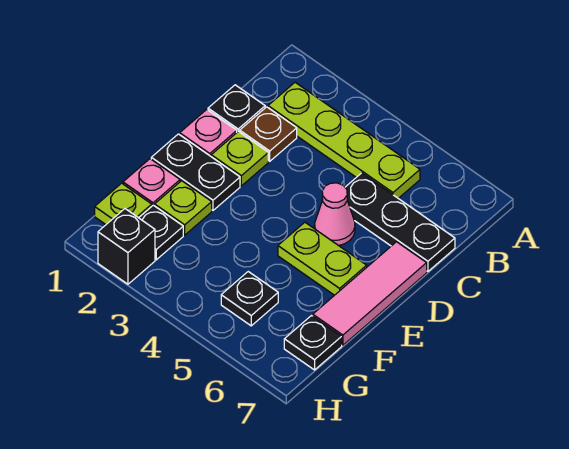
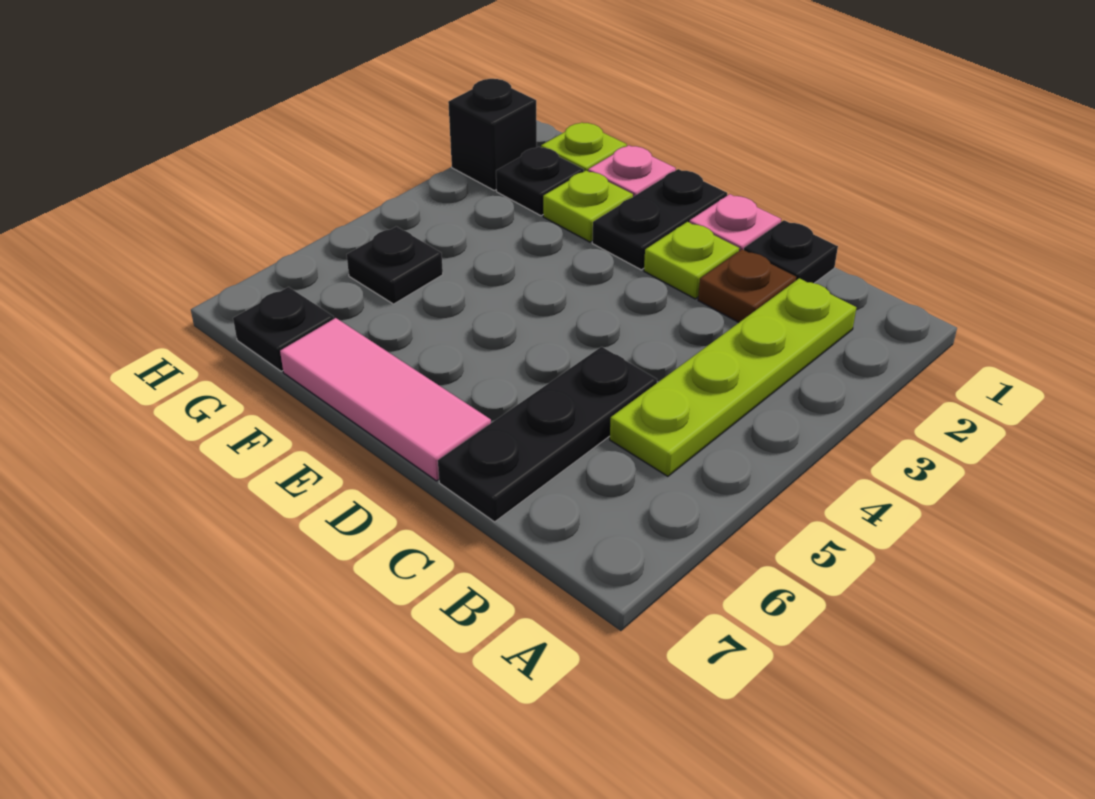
pink cone D5 level 1 -> none
lime plate E5:E6 level 1 -> none

